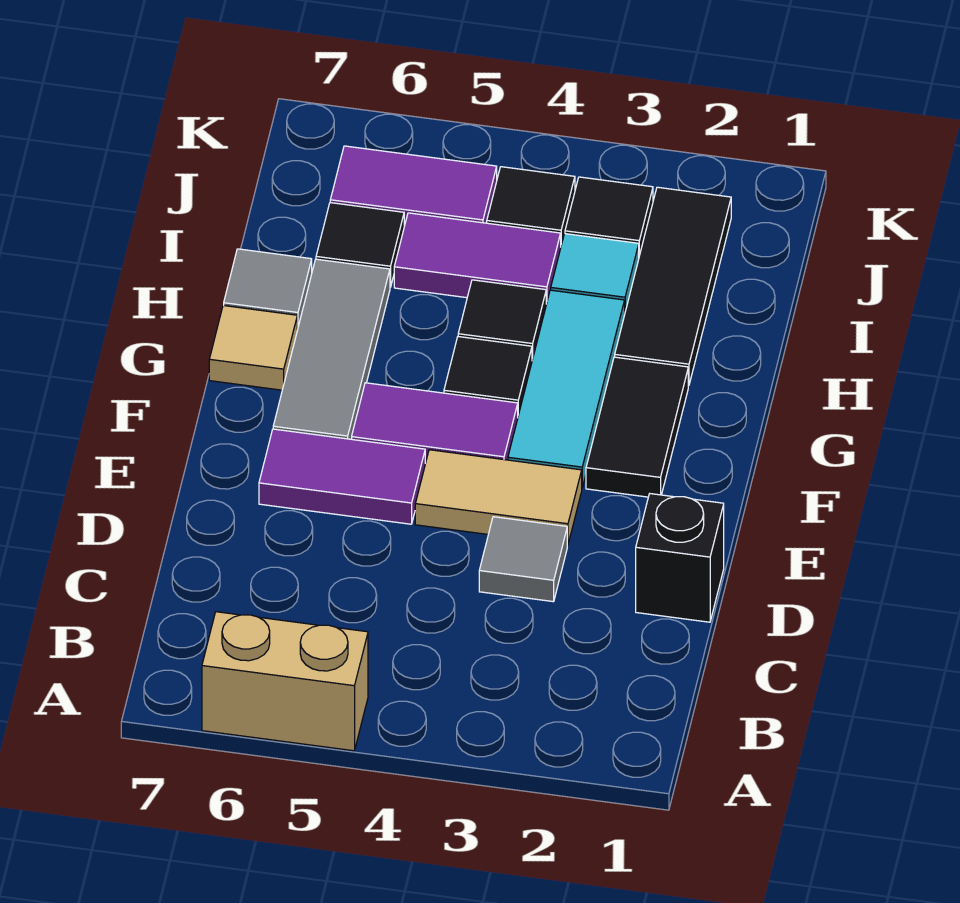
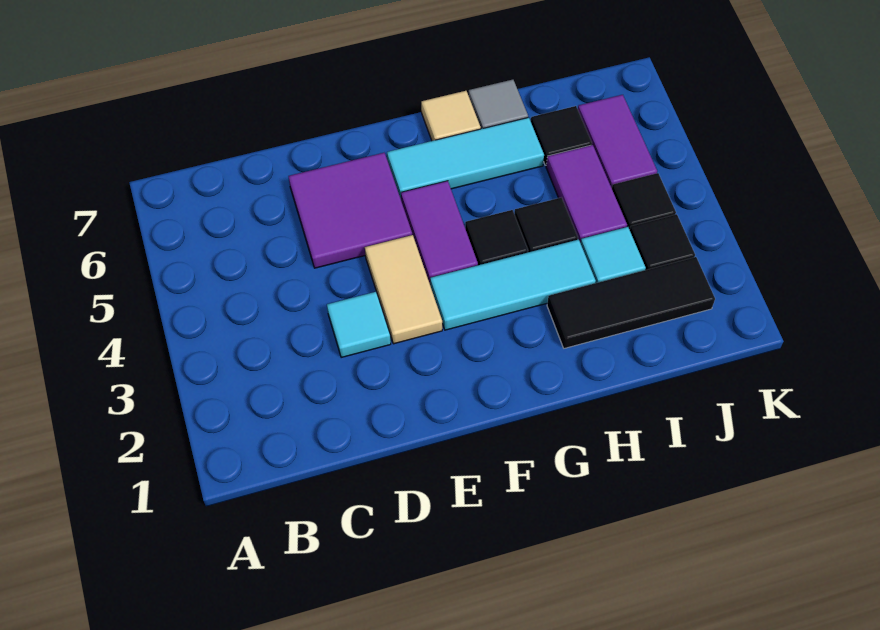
tan brick A5:A6 level 1 -> none
black brick D1 level 1 -> none
grey tile D3 level 1 -> cyan tile D3 level 1
purple tile E5:E6 level 1 -> purple tile D5:E6 level 1
black tile F2:G2 level 1 -> none
grey tile F6:H6 level 1 -> cyan tile F6:H6 level 1

